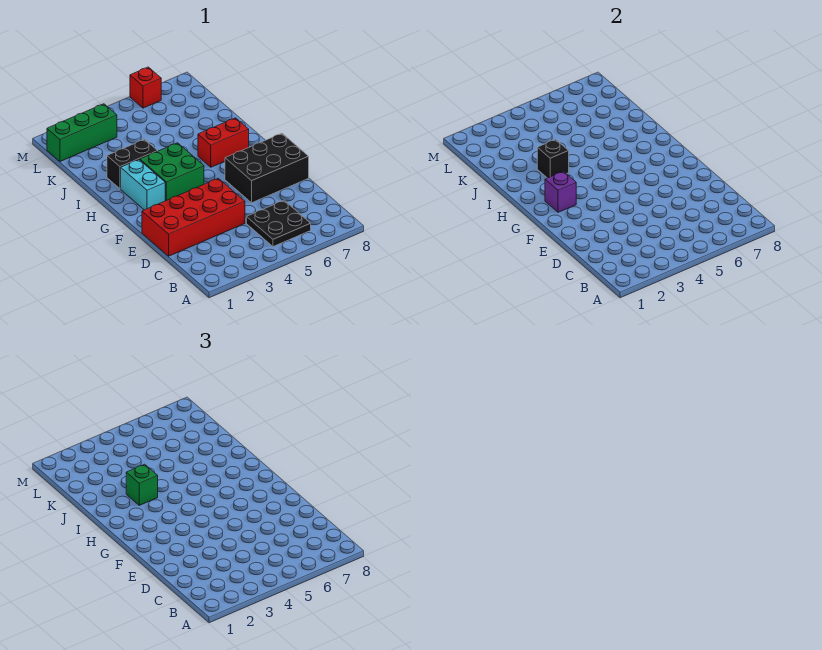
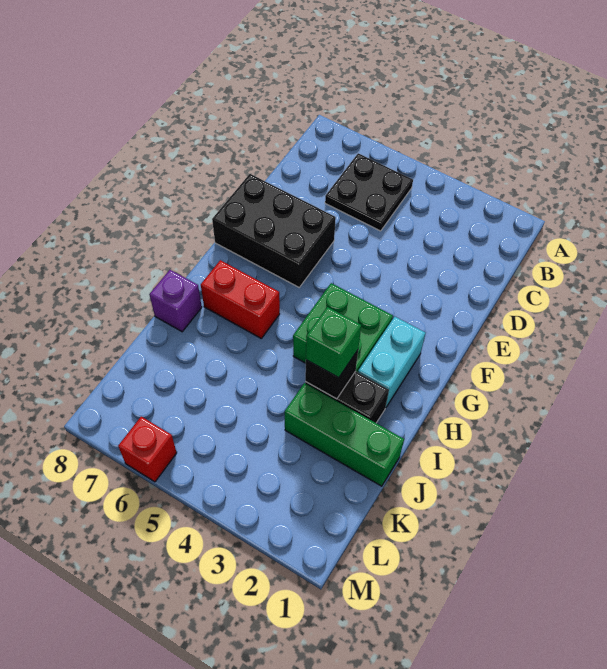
red brick D1:E4 level 1 -> none
purple brick G2 level 2 -> purple brick I8 level 1
green brick L1:L3 level 1 -> green brick J1:J3 level 1

